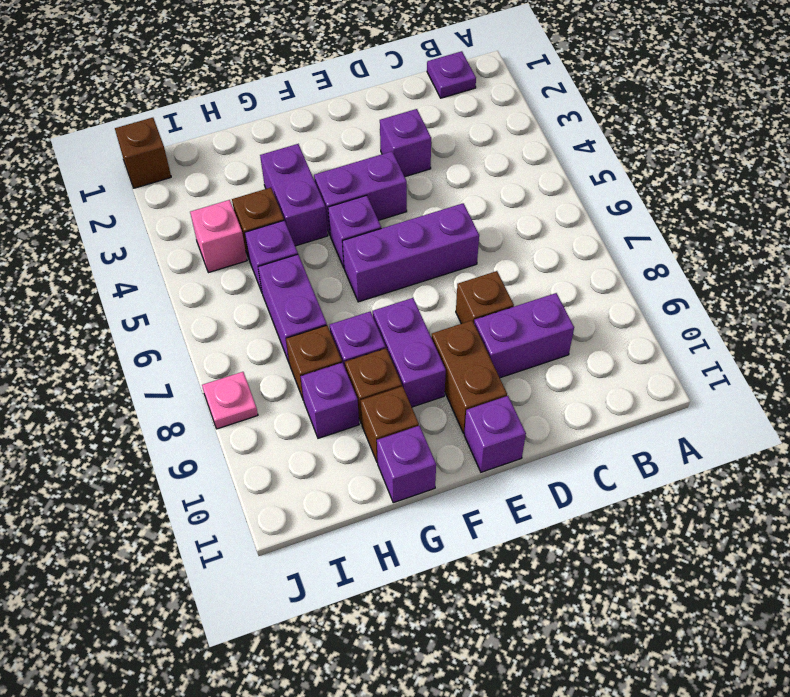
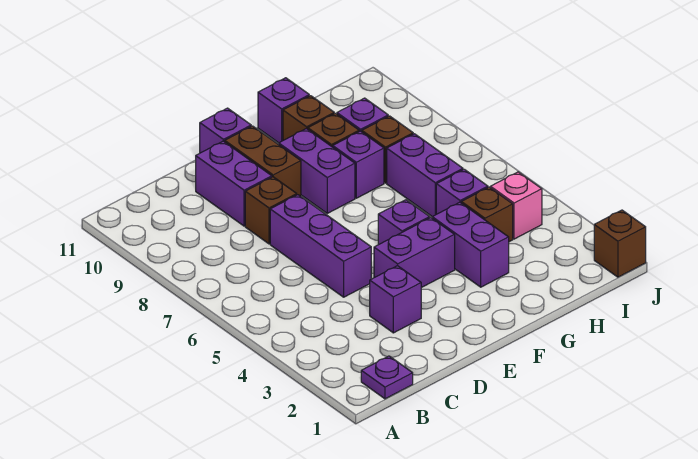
purple brick C9:D9 level 1 -> purple brick D9:D10 level 1
purple brick D6:F6 level 1 -> purple brick D5:D7 level 1
pink plate J8 level 1 -> none

